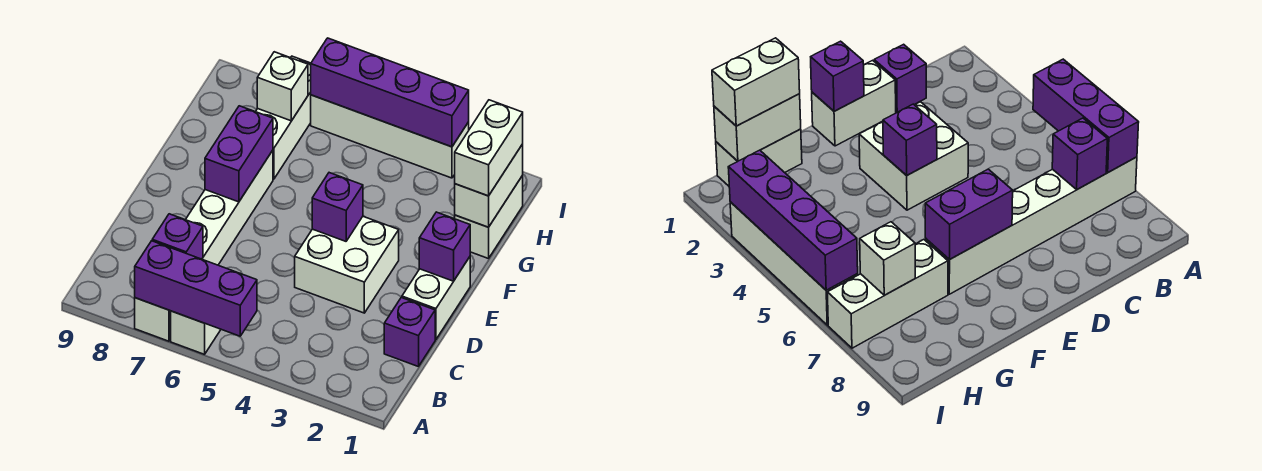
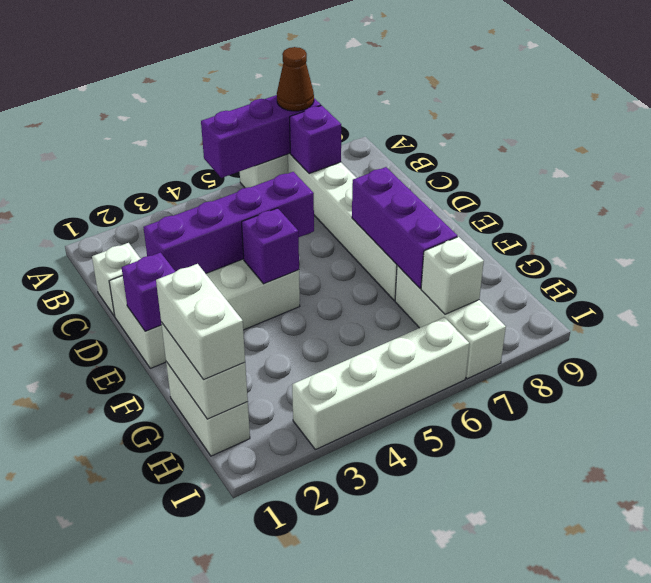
none -> brown cone A7 level 3
purple brick C1 level 1 -> white brick C1 level 1
purple brick E7:F7 level 2 -> purple brick E7:G7 level 2
purple brick I3:I6 level 2 -> purple brick D2:D5 level 2

